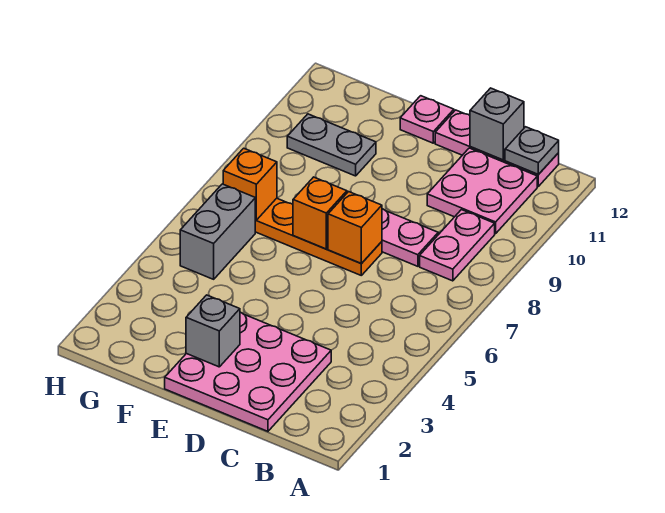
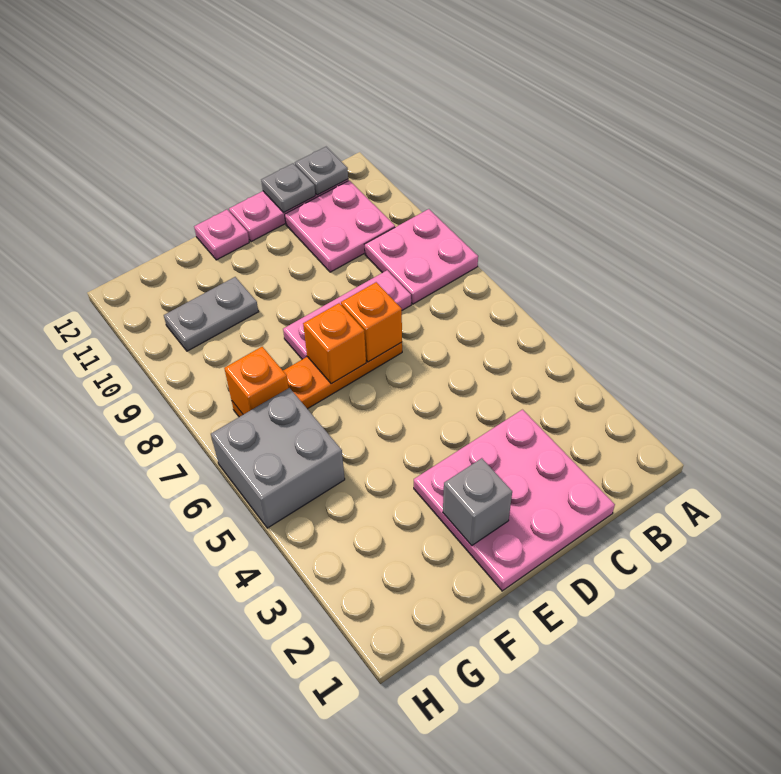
pink plate B8:B9 level 1 -> pink plate A8:B9 level 1
grey brick C12 level 2 -> grey plate C12 level 2
grey brick G5:G6 level 1 -> grey brick G5:H6 level 1

